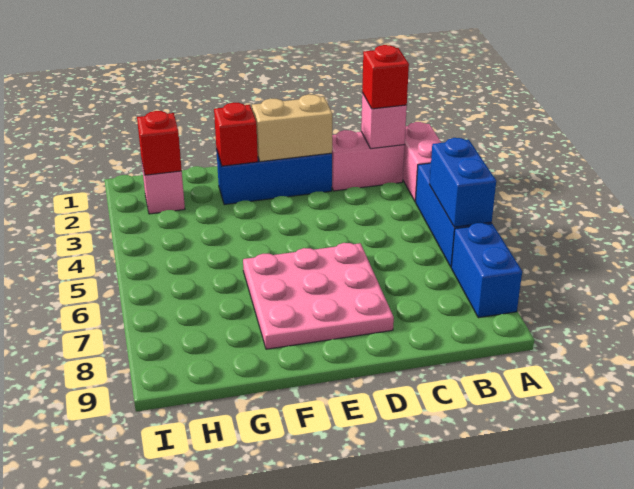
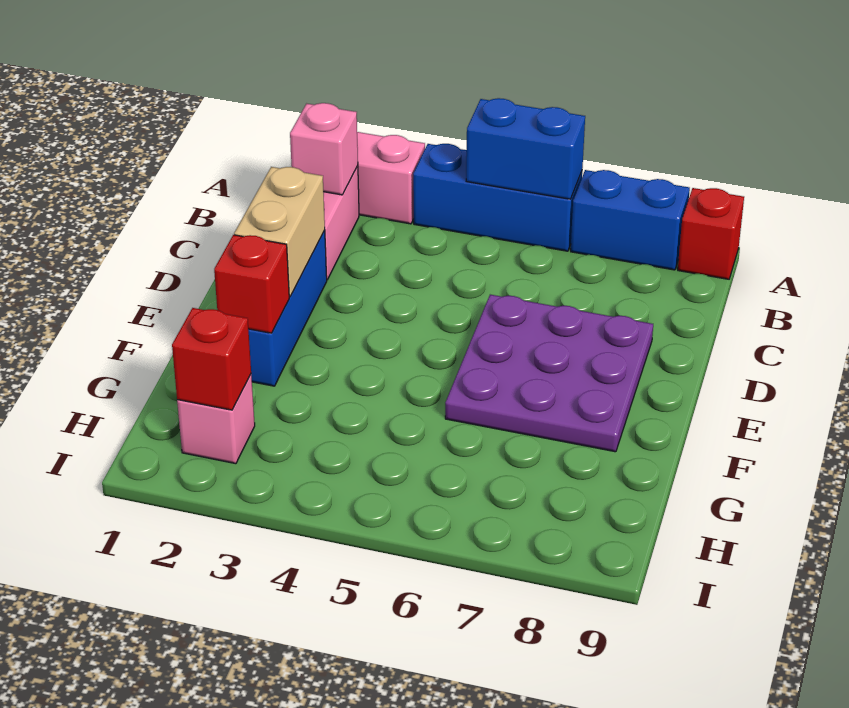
red brick B2 level 3 -> red brick A9 level 1
pink plate D6:F8 level 1 -> purple plate D6:F8 level 1

